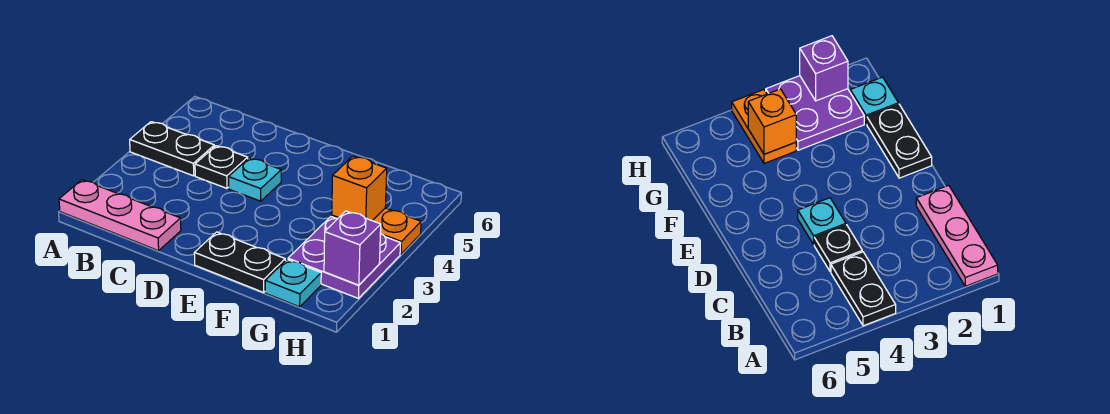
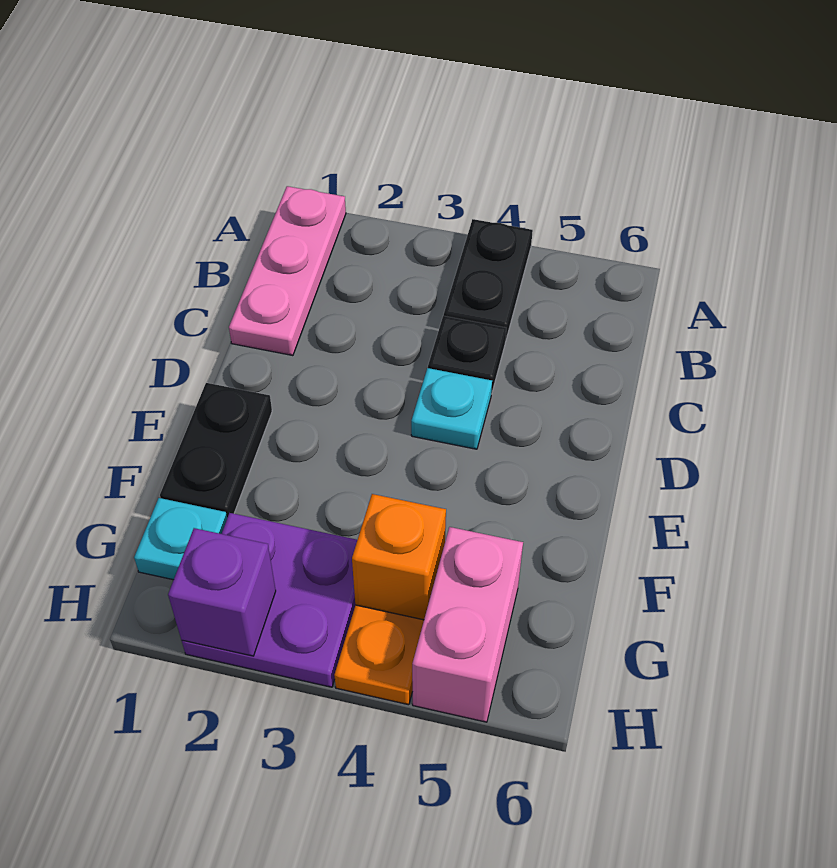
none -> pink brick G5:H5 level 1

